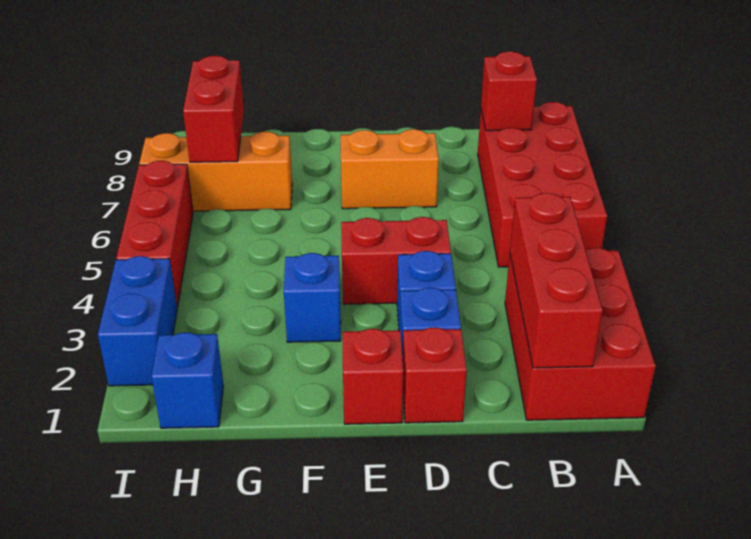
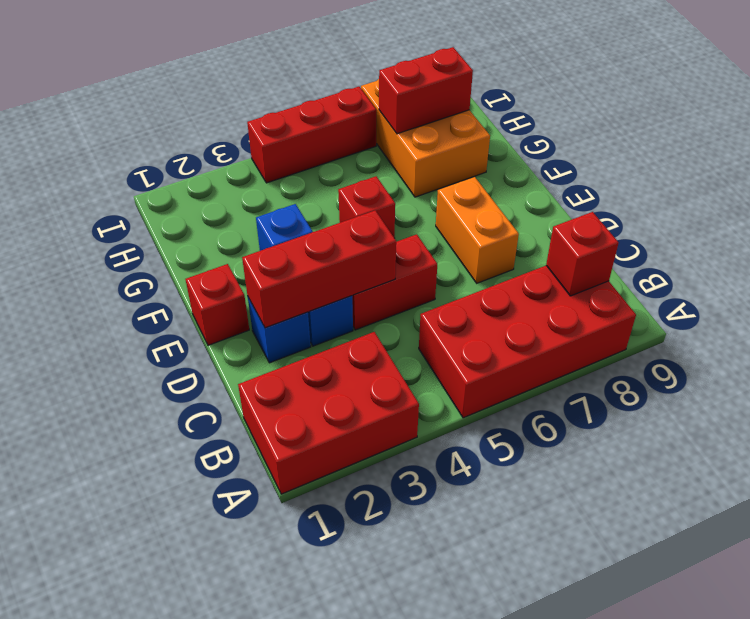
red brick B1:B3 level 2 -> red brick D2:D4 level 2
red brick D1 level 1 -> red brick F5 level 1
red brick D4:E4 level 1 -> red brick D4:D5 level 1
orange brick G7:I7 level 1 -> orange brick G7:I8 level 1
blue brick H1 level 1 -> none
blue brick I2:I3 level 1 -> none

